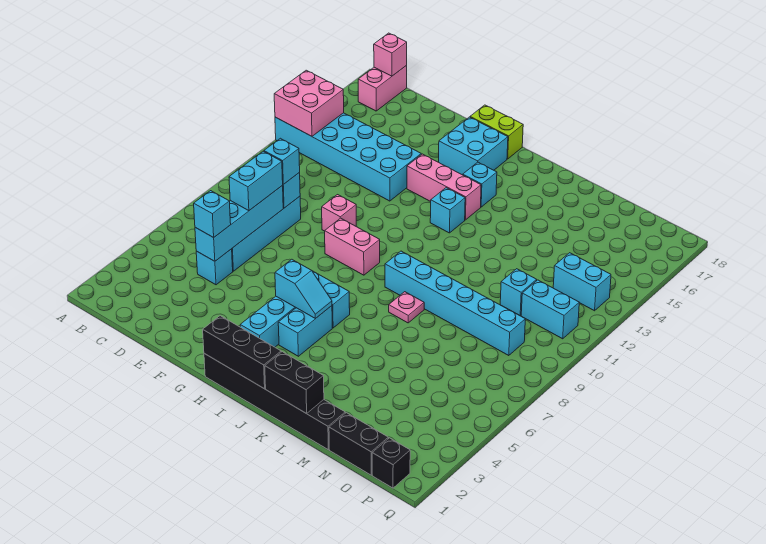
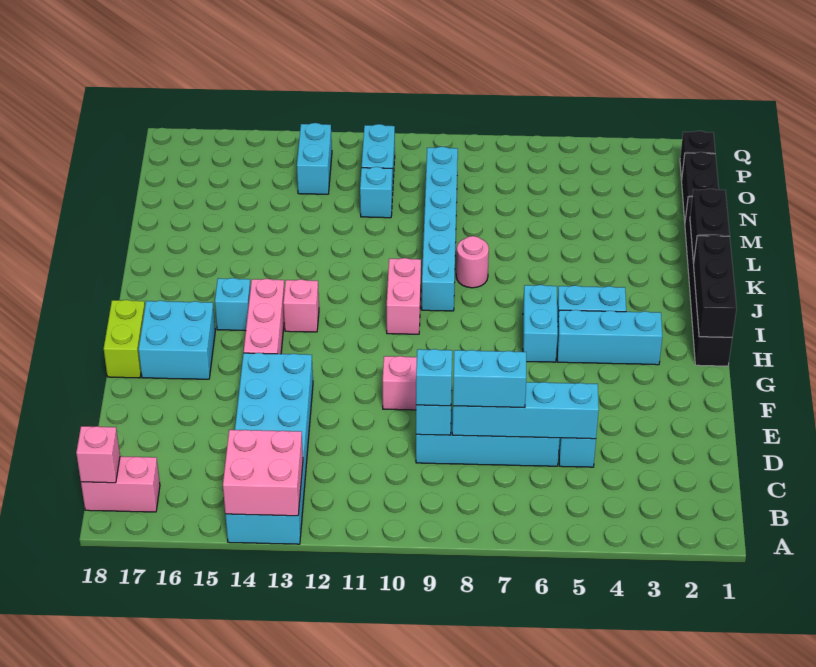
cyan brick D5 level 3 -> none
pink brick G9:H9 level 1 -> pink brick I10:J10 level 1
cyan slope H5:I5 level 2 top H -> none
cyan brick I13 level 1 -> pink brick I13 level 1
pink plate K8 level 1 -> pink round brick K8 level 1

